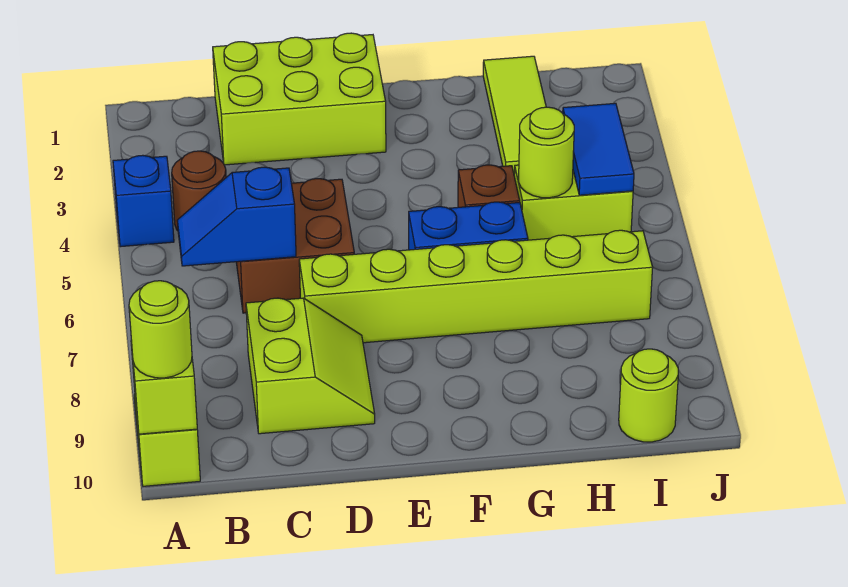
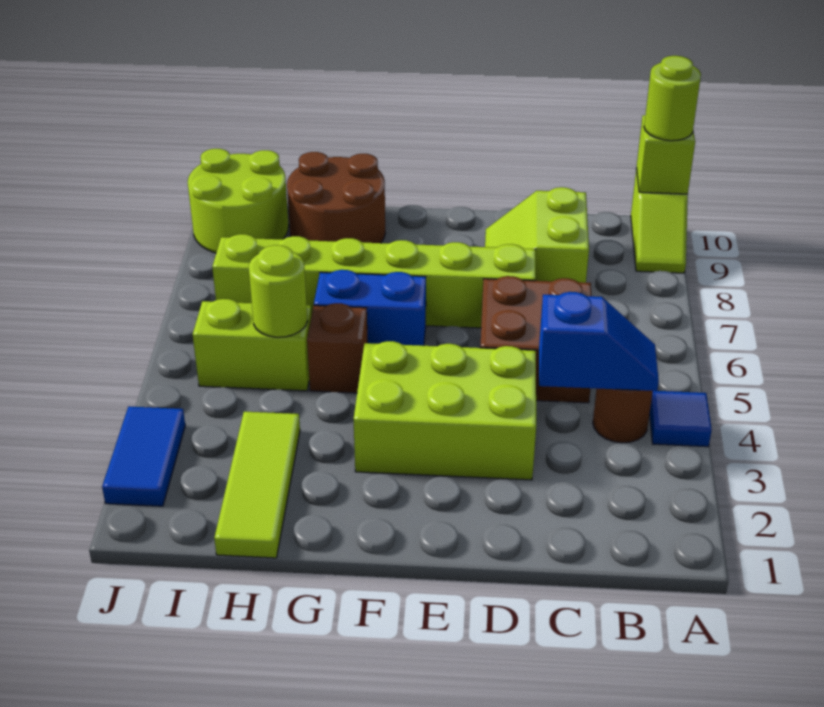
blue brick A4 level 1 -> blue tile A4 level 1
blue slope B6:C6 level 2 top C -> blue slope B4:C4 level 2 top C
lime brick C1:E2 level 1 -> lime brick D3:F4 level 1
none -> brown round brick G9:H10 level 1
blue tile I4:I5 level 2 -> blue tile J2:J3 level 1
lime round brick I10 level 1 -> lime round brick I9:J10 level 1

